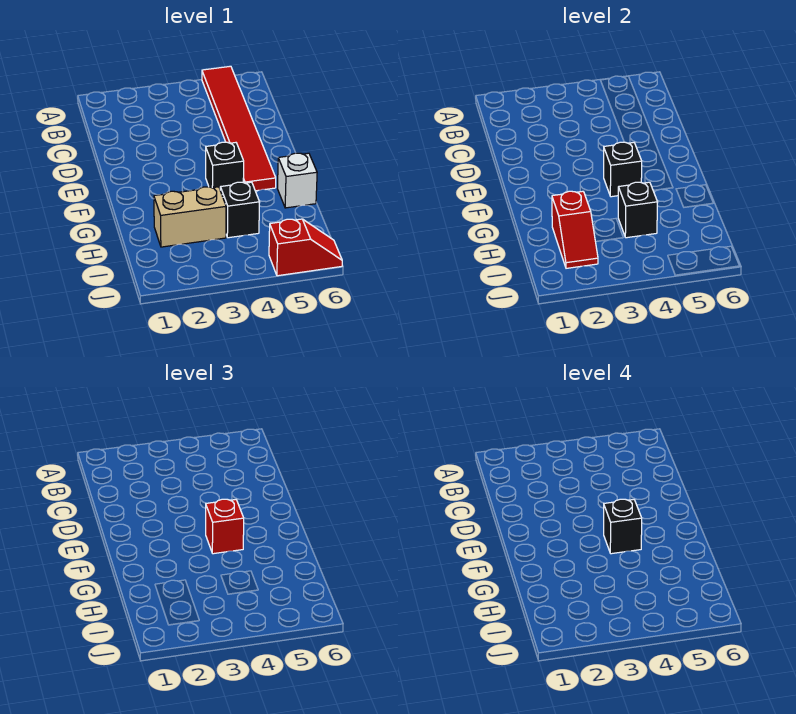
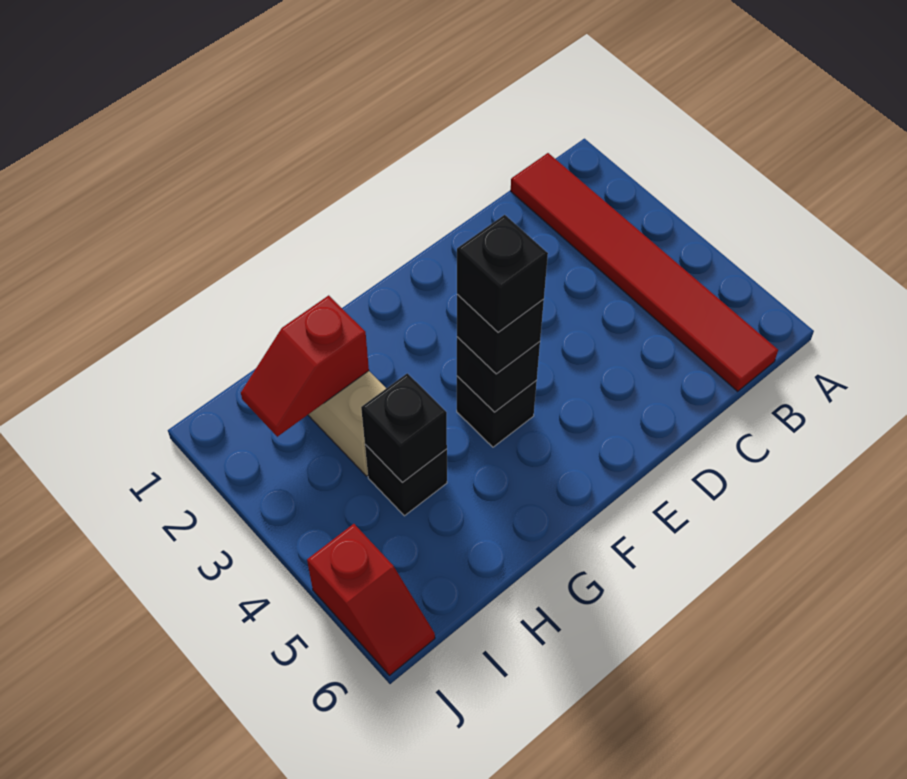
red tile A5:F5 level 1 -> red tile B1:B6 level 1
red brick F4 level 3 -> black brick F4 level 3
white brick G6 level 1 -> none

